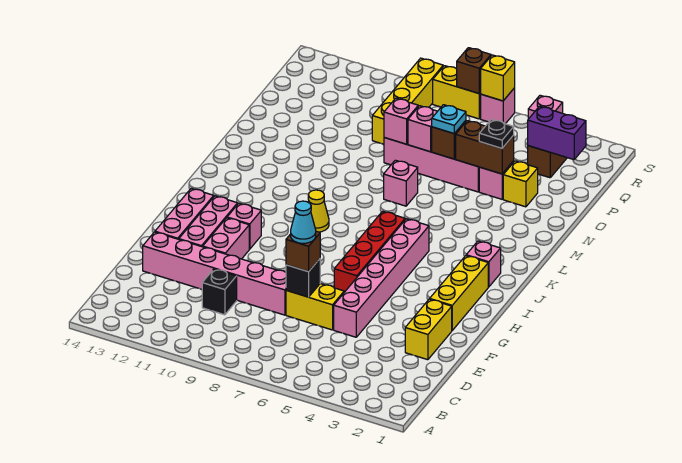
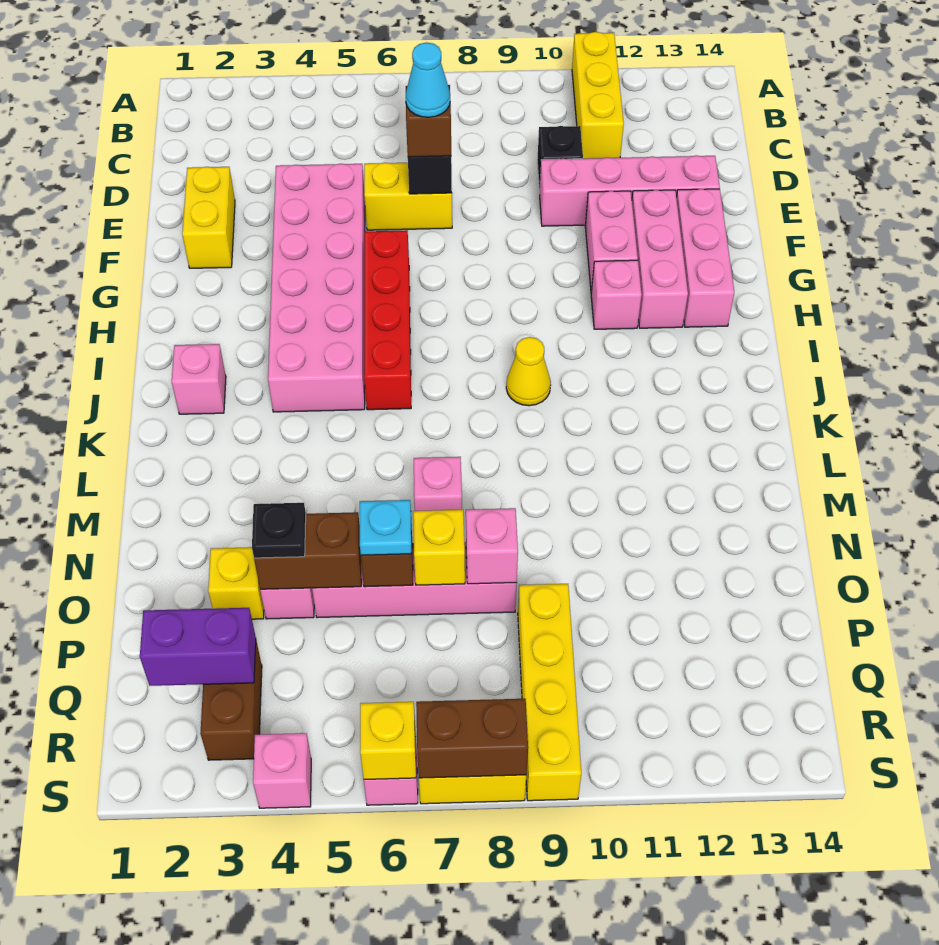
pink brick E5:J5 level 1 -> pink brick E4:J5 level 1
pink brick E8:E13 level 1 -> pink brick E10:E13 level 1
yellow brick G2:I2 level 1 -> yellow brick A11:C11 level 1
pink brick O7 level 2 -> yellow brick O7 level 2
brown brick S7 level 2 -> brown brick S7:S8 level 2

